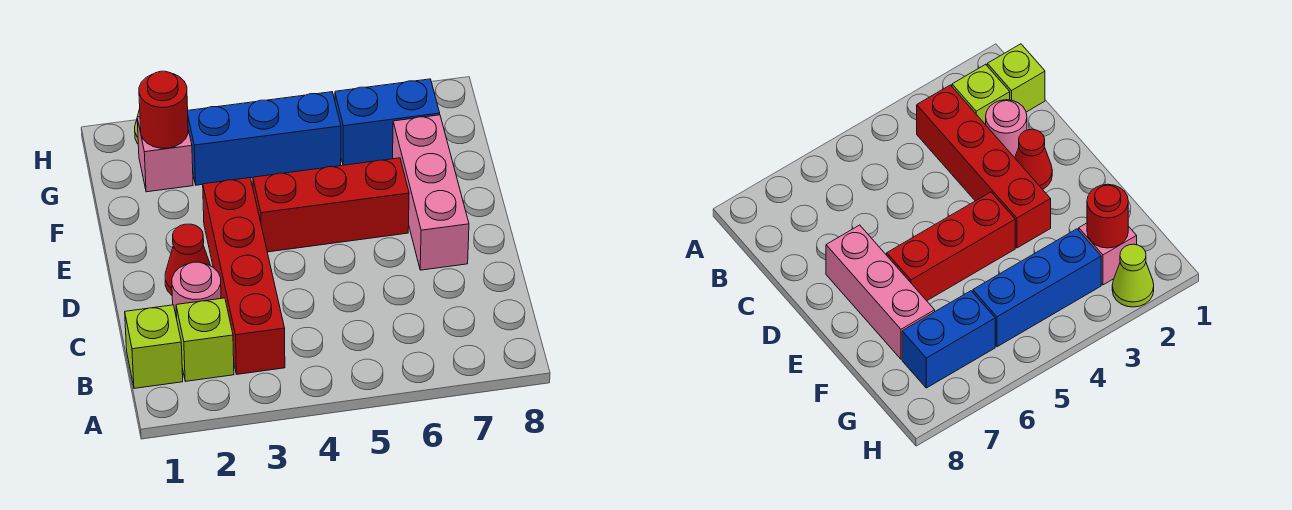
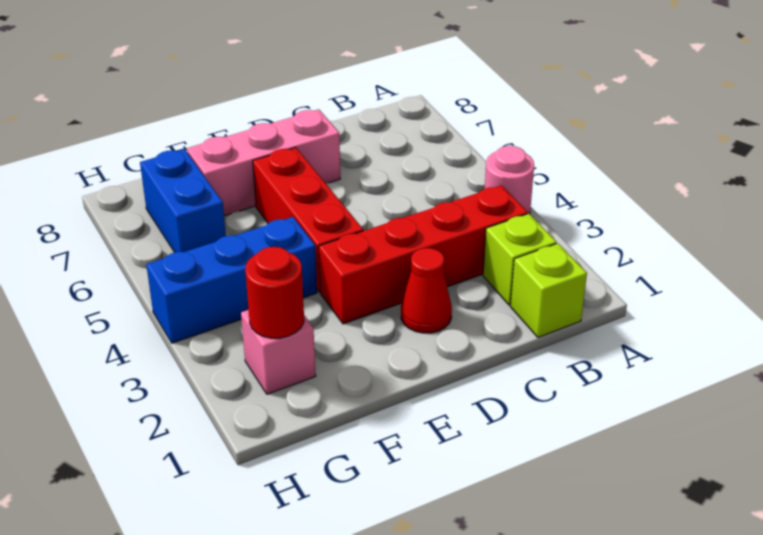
pink round brick C2 level 1 -> pink round brick A4 level 1
blue brick G3:G5 level 1 -> blue brick F4:H4 level 1
lime cone H2 level 1 -> none

